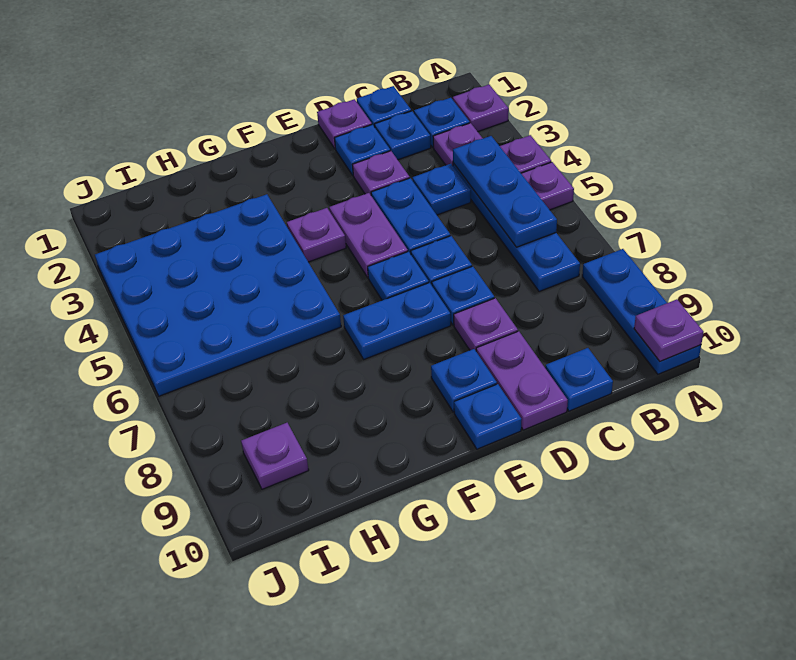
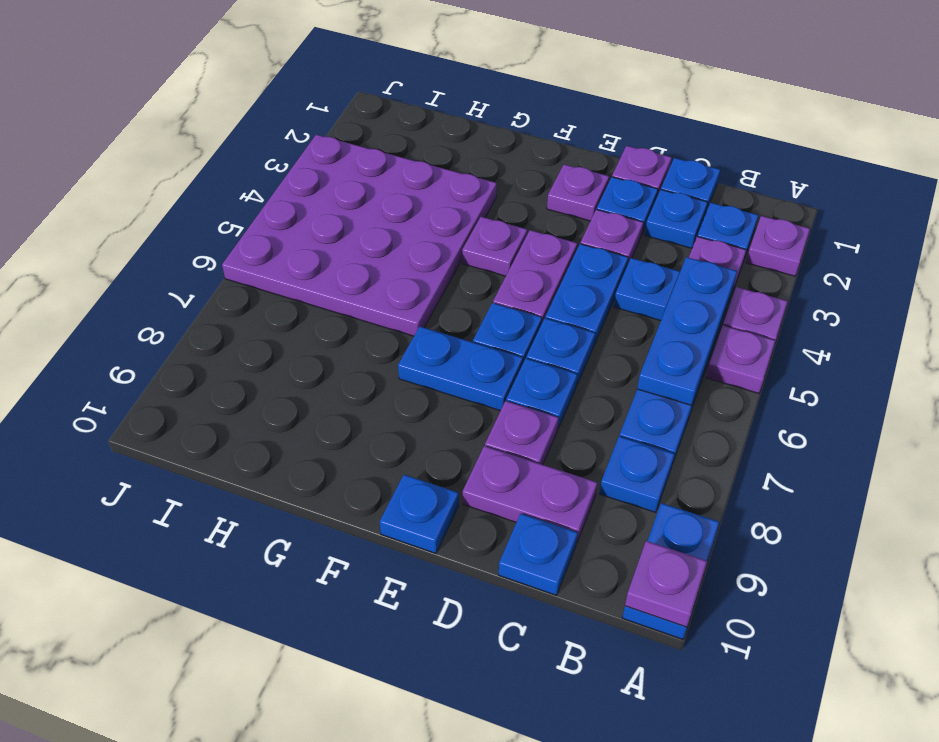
blue plate A8:A10 level 1 -> blue plate A9:A10 level 1
purple plate D9:D10 level 1 -> purple plate C9:D9 level 1
blue plate E9 level 1 -> blue plate B8 level 1
blue plate G3:J6 level 1 -> purple plate G3:J6 level 1
purple plate I9 level 1 -> purple plate E2 level 1

